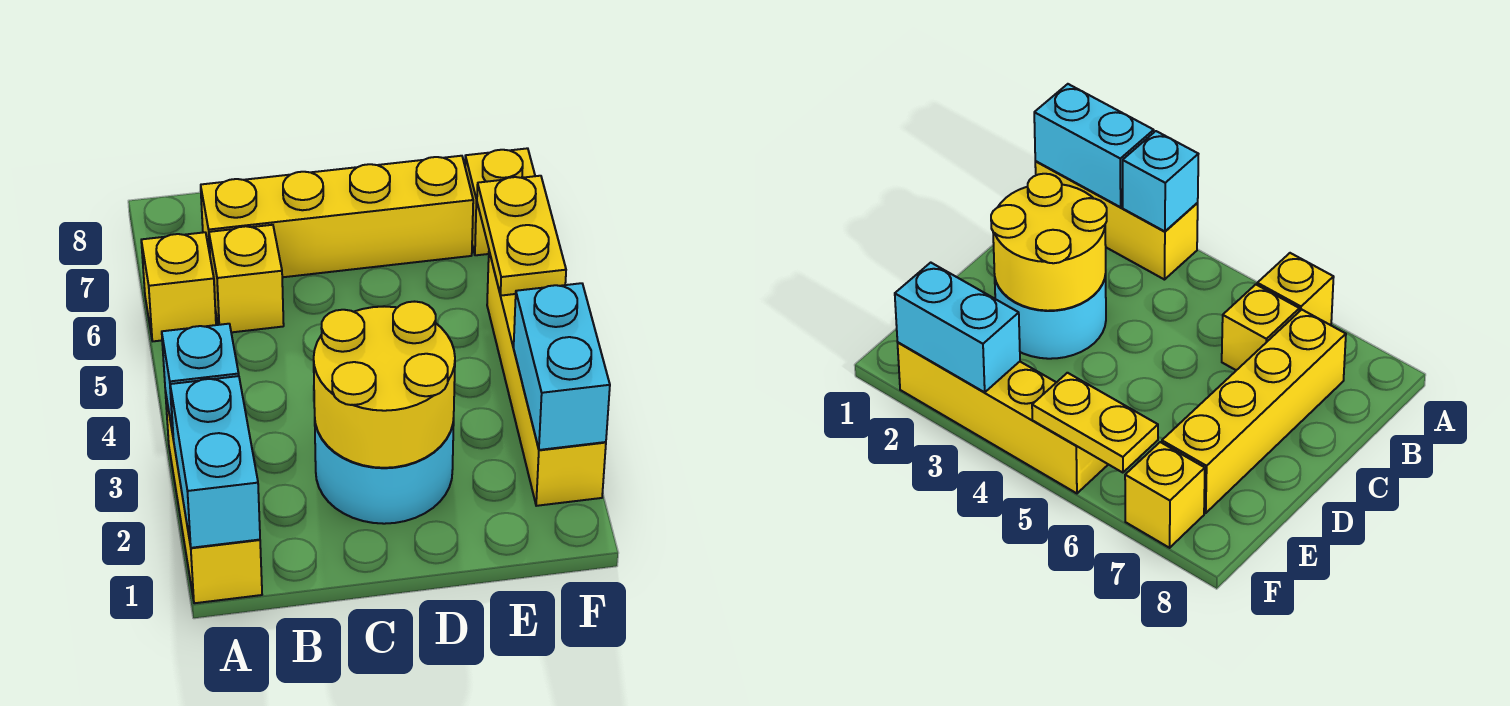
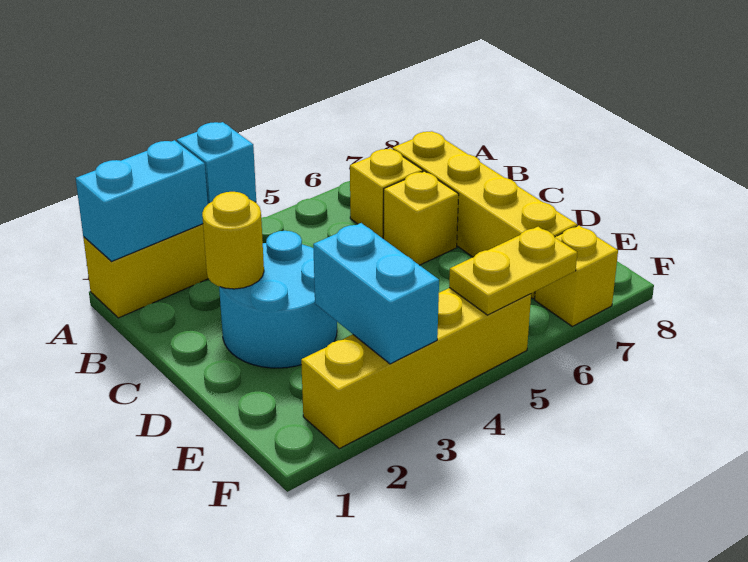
yellow brick A6 level 1 -> yellow brick C6 level 1
yellow round brick C2:D3 level 2 -> yellow round brick C2 level 2
cyan brick F2:F3 level 2 -> cyan brick E3:F3 level 2

